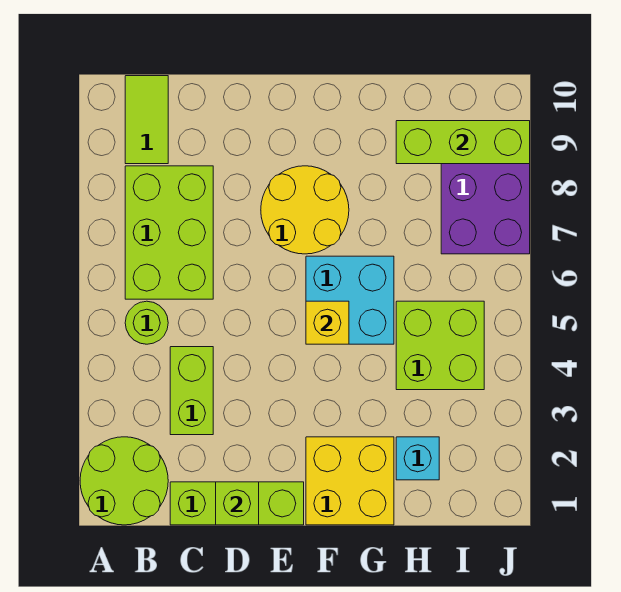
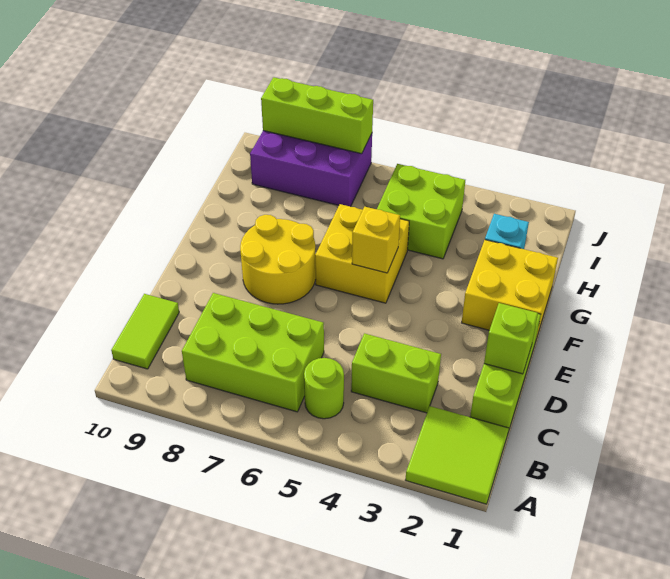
lime round brick A1:B2 level 1 -> lime tile A1:B2 level 1
lime tile B9:B10 level 1 -> lime tile B10:C10 level 1
cyan brick F5:G6 level 1 -> yellow brick F5:G6 level 1
lime brick H9:J9 level 2 -> lime brick J7:J9 level 2

